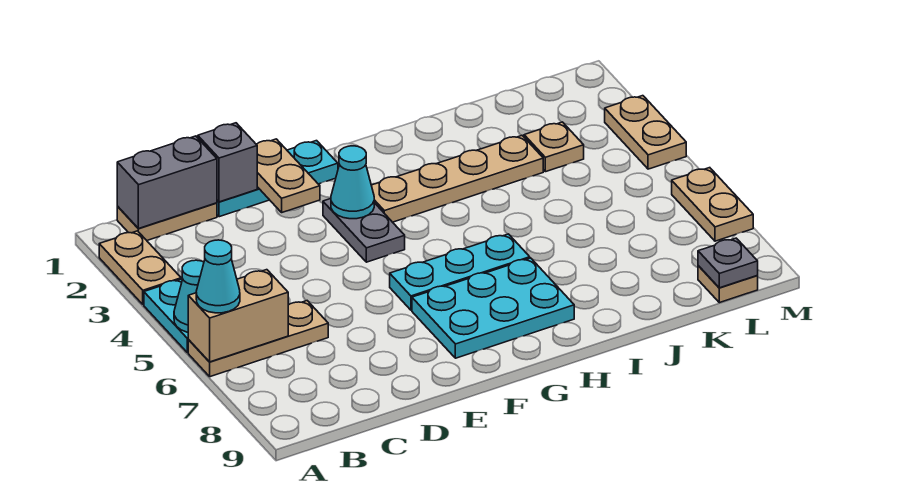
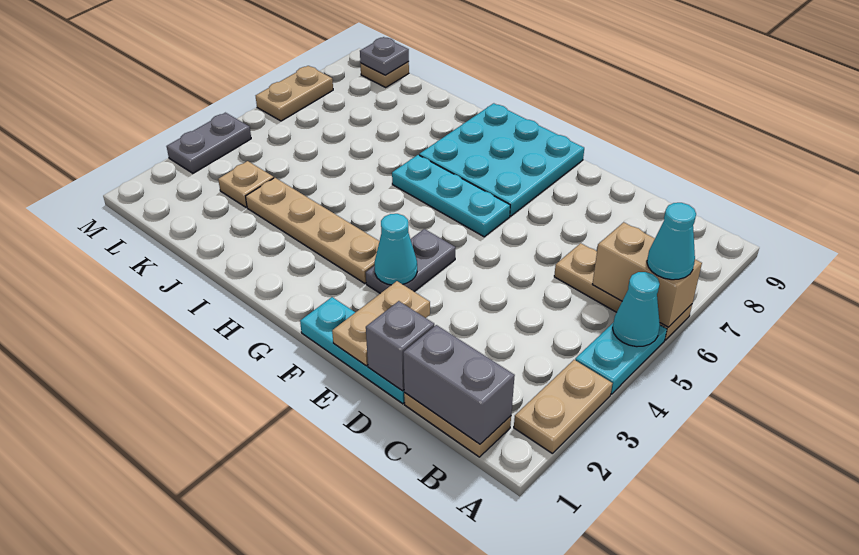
cyan plate F7:H8 level 1 -> cyan plate F7:H9 level 1
tan plate M3:M4 level 1 -> grey plate M3:M4 level 1

